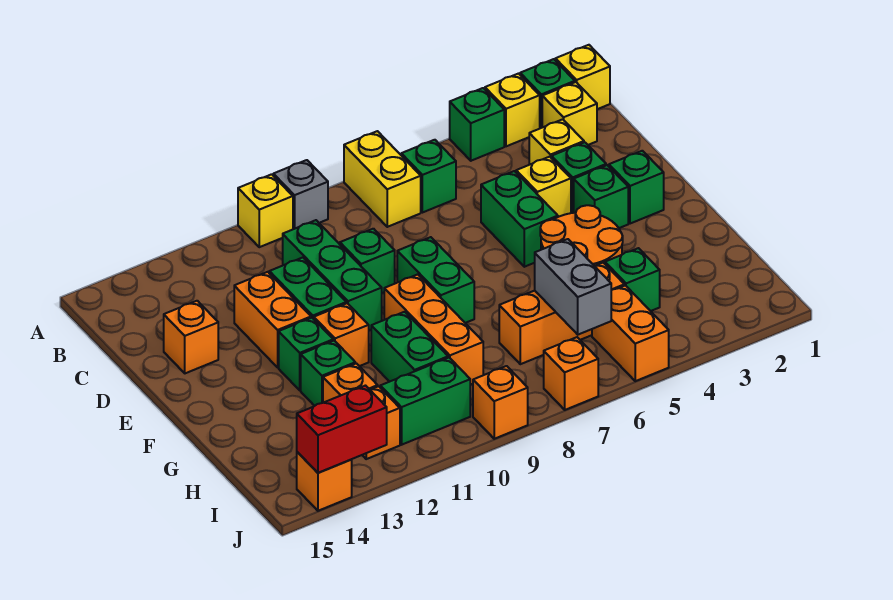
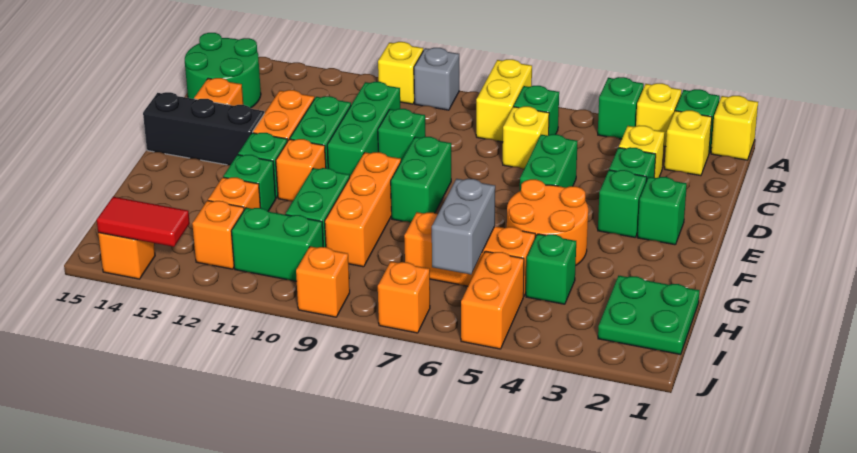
none -> green round brick B14:C15 level 1
yellow brick D4 level 1 -> yellow brick C6 level 1
none -> black brick E13:E15 level 1
none -> green plate H1:I2 level 1
red brick J13:J14 level 2 -> red tile J13:J14 level 2

